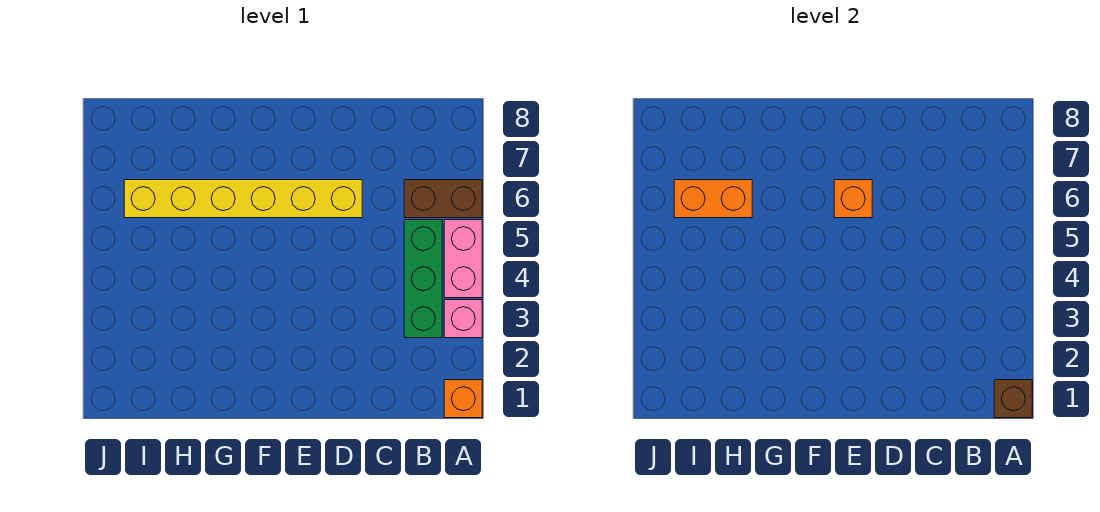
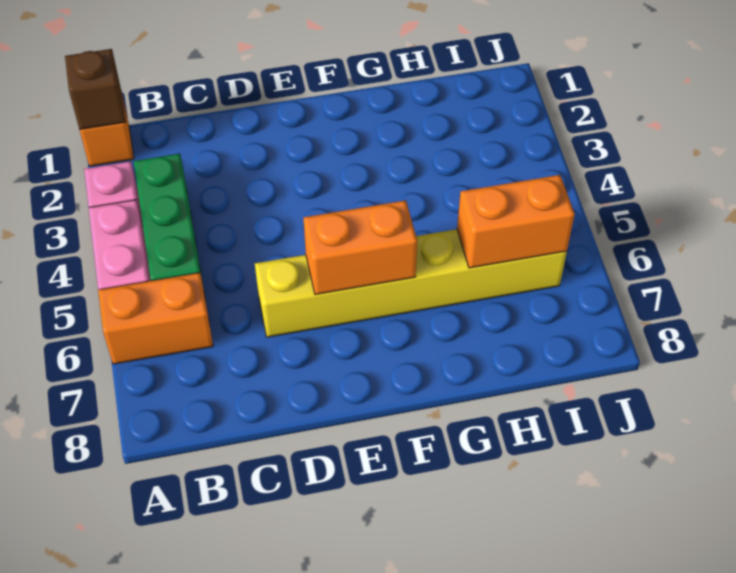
brown brick A6:B6 level 1 -> orange brick A6:B6 level 1
orange brick E6 level 2 -> orange brick E6:F6 level 2

